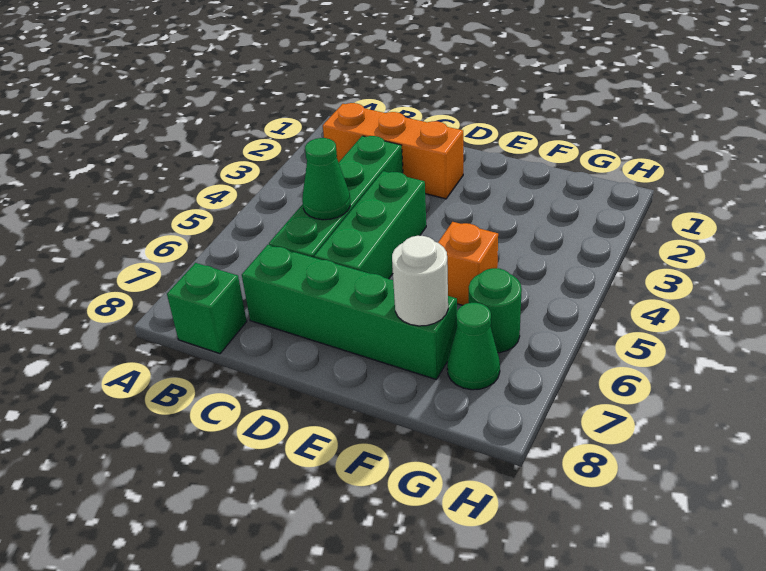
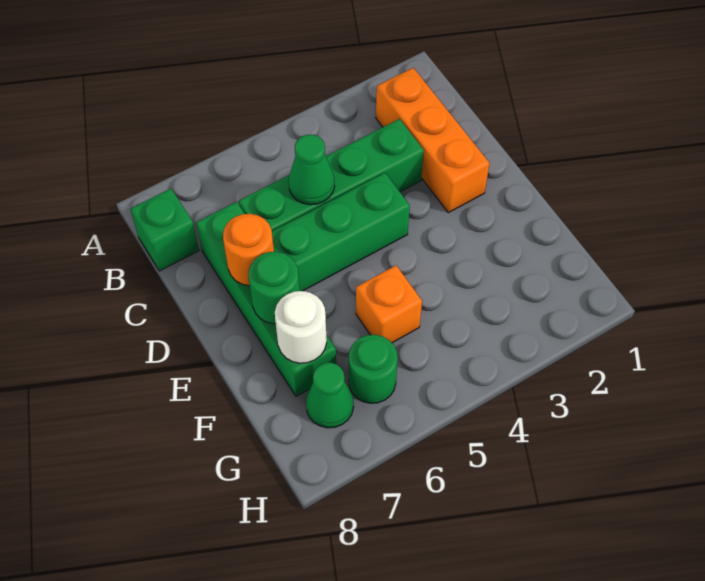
none -> orange round brick D7 level 2
none -> green round brick E7 level 2

